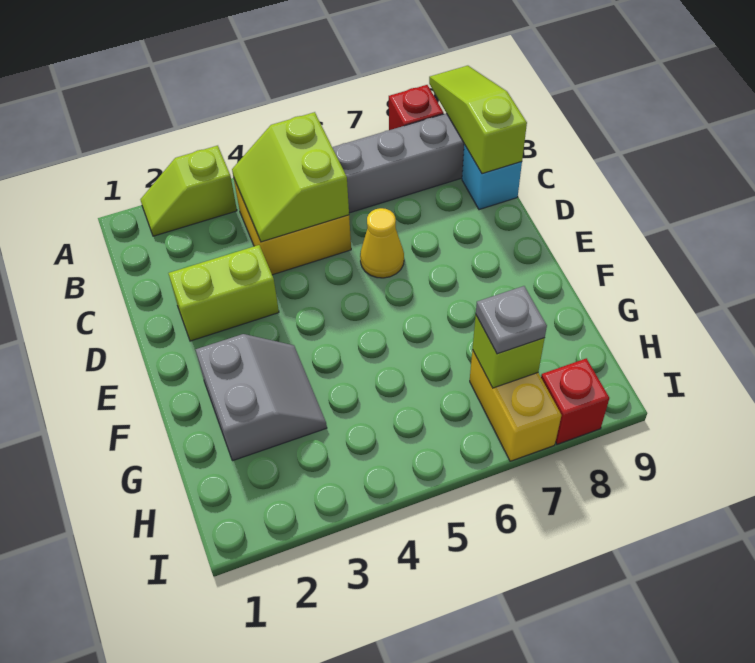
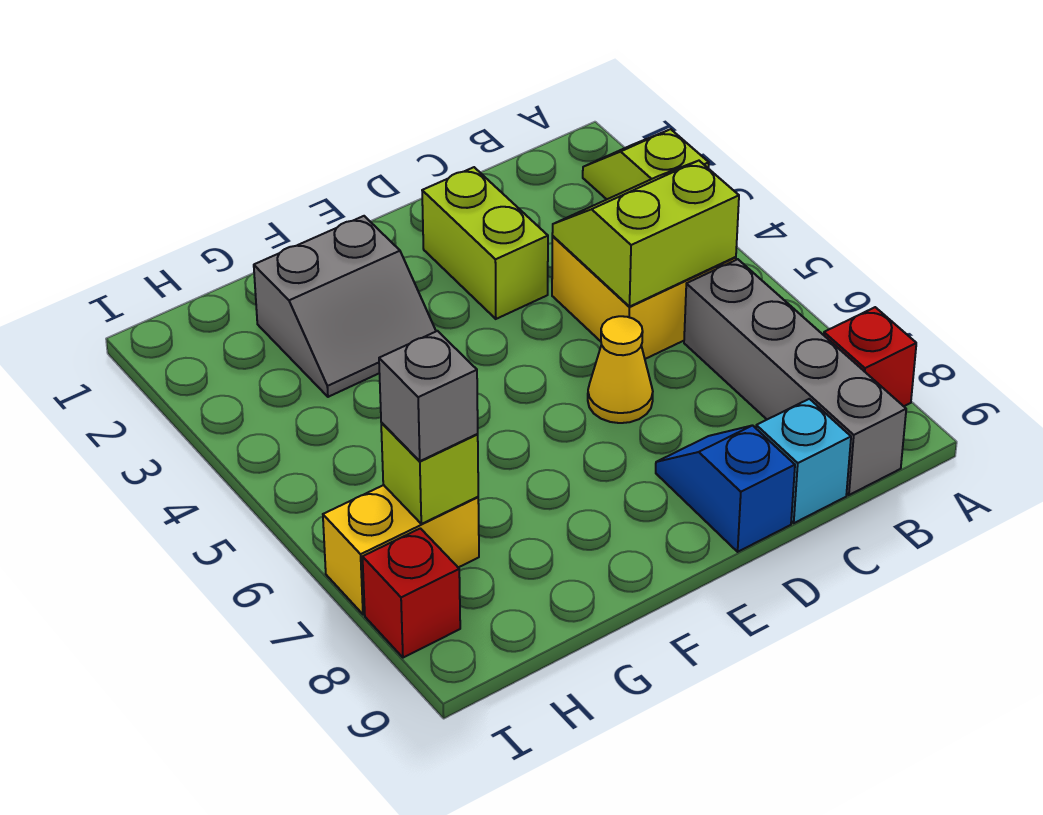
lime slope A9:C9 level 2 top C -> none
none -> blue slope D8:D9 level 1 top 9
grey plate H7 level 3 -> grey brick H7 level 3

